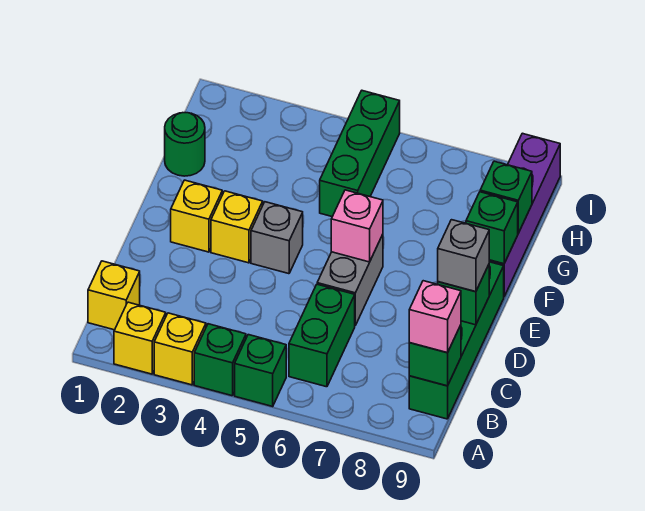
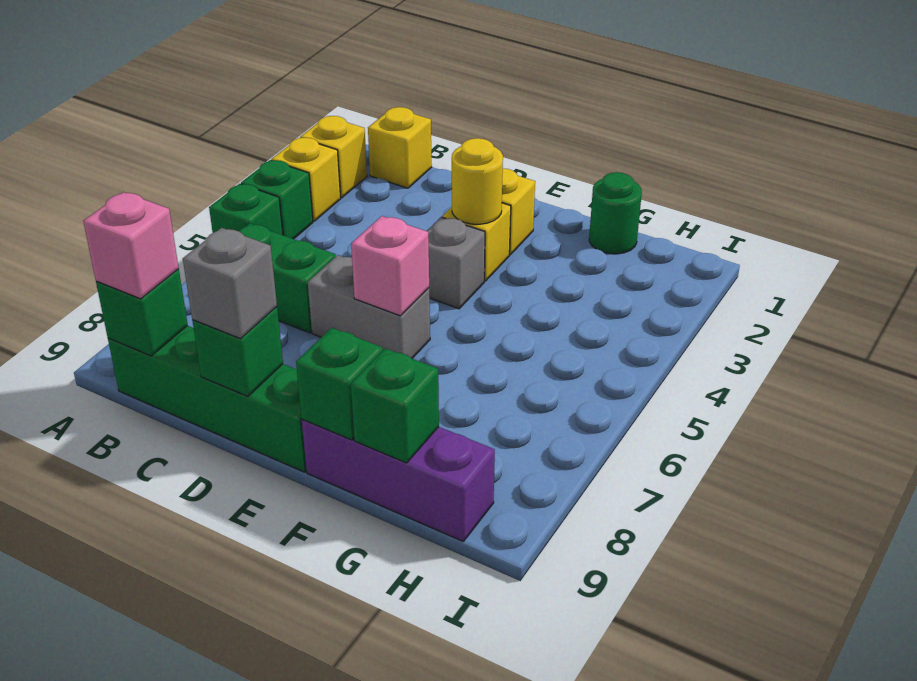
none -> yellow round brick E3 level 2
purple brick F9:I9 level 1 -> purple brick F9:H9 level 1
green brick G5:I5 level 1 -> none

